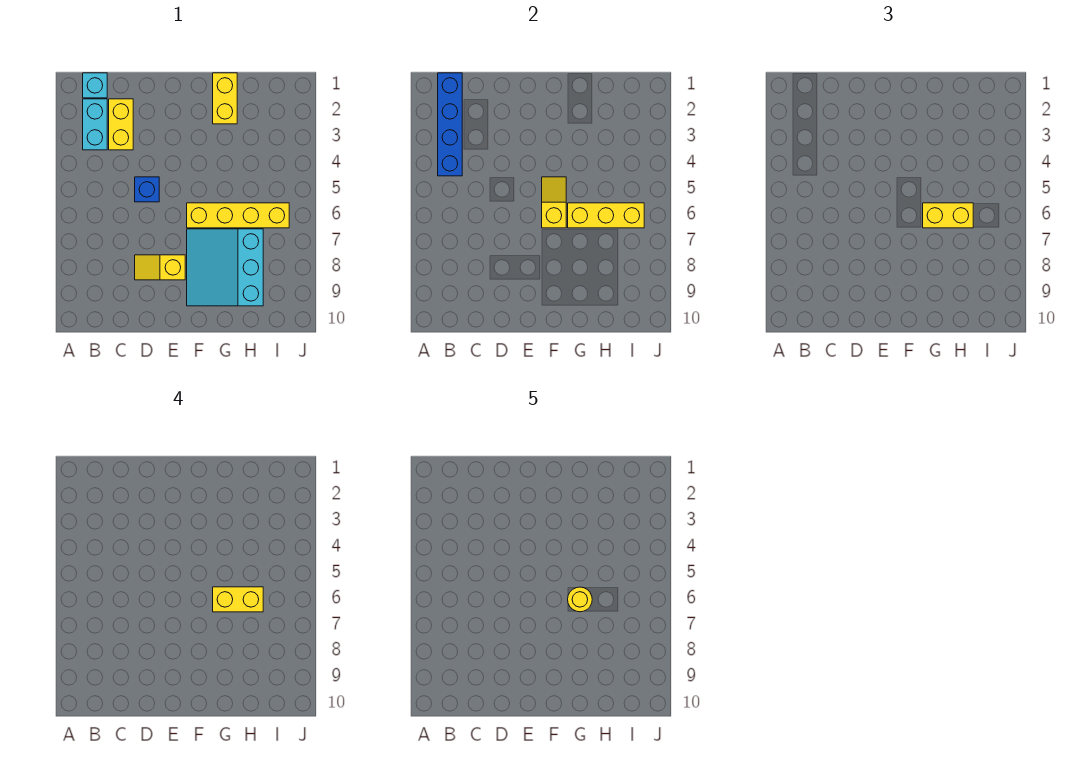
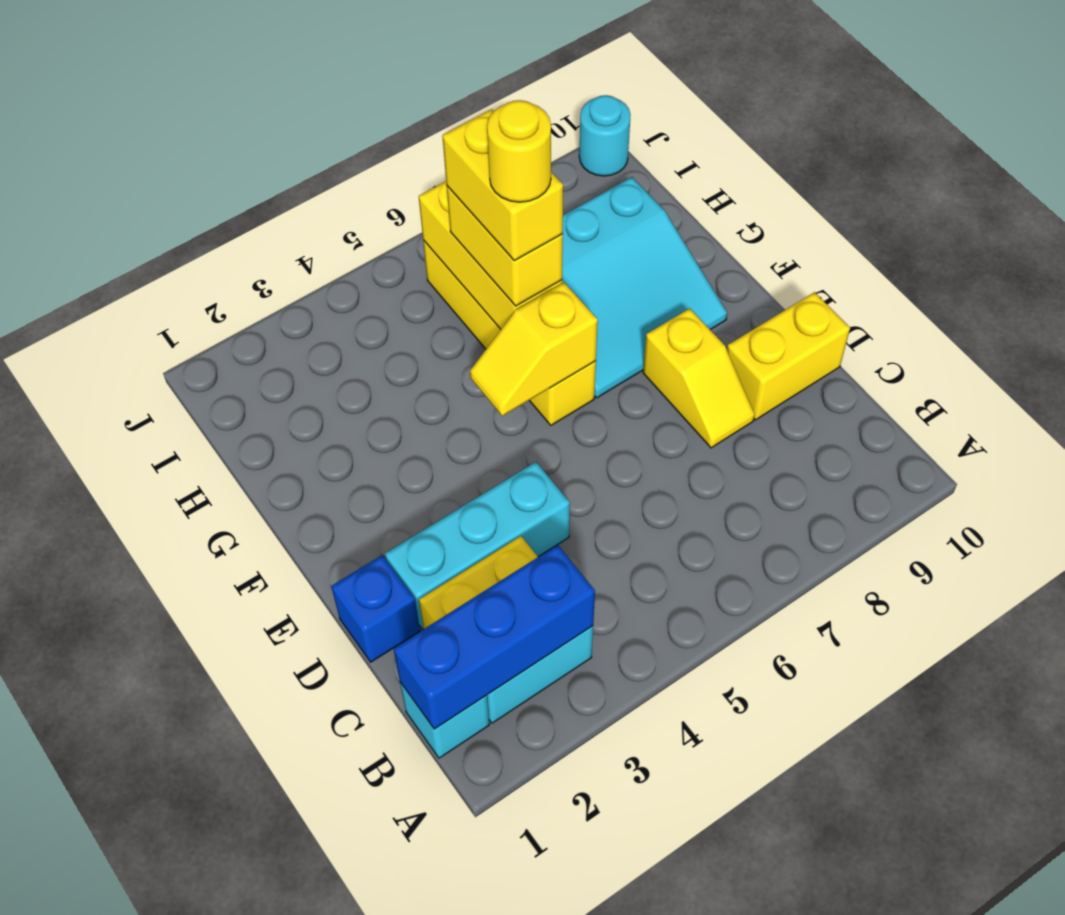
blue brick B1:B4 level 2 -> blue brick B1:B3 level 2
none -> cyan brick D2:D4 level 1
blue brick D5 level 1 -> blue brick D1 level 1
yellow brick G1:G2 level 1 -> yellow brick D9:D10 level 1
none -> cyan round brick J10 level 1

